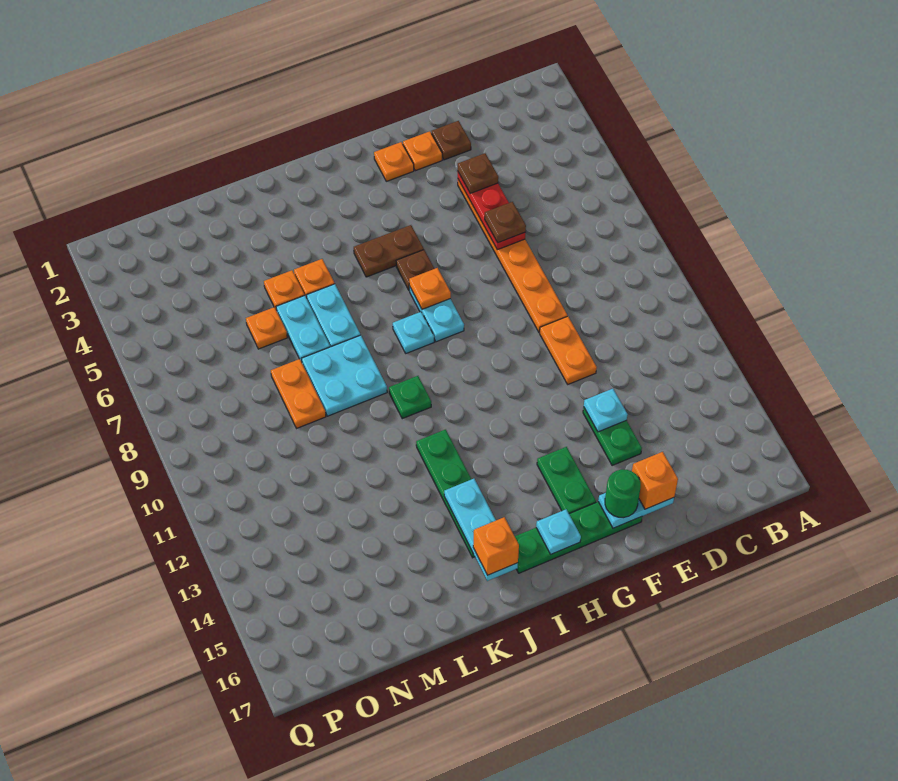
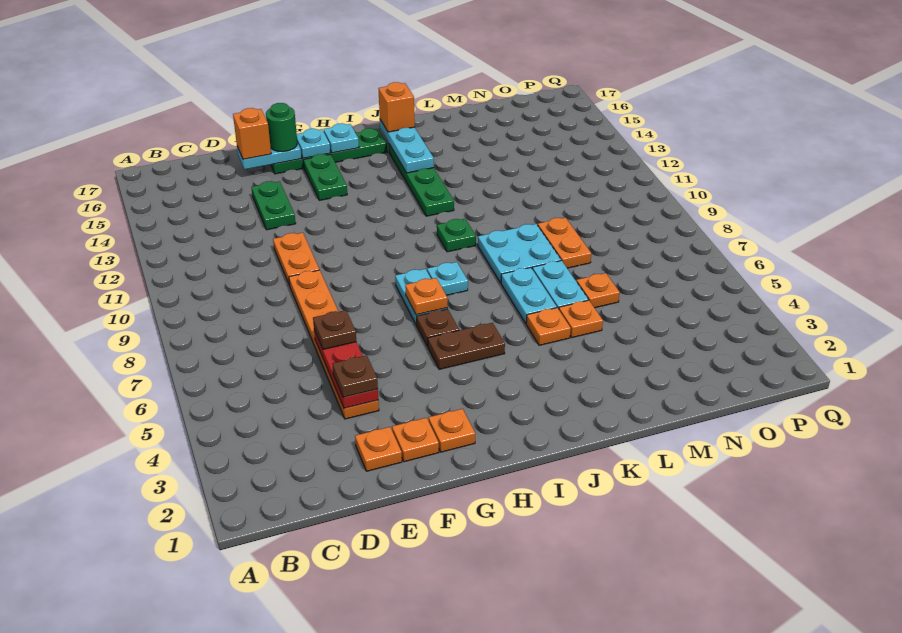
brown plate E2 level 1 -> orange plate E2 level 1
cyan plate E13 level 2 -> cyan plate G16 level 2

